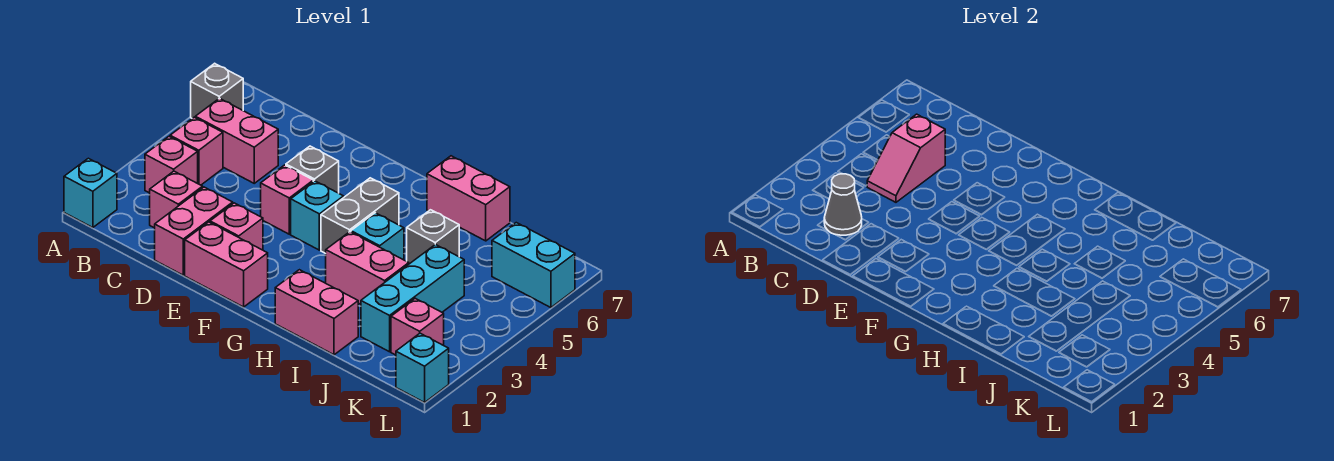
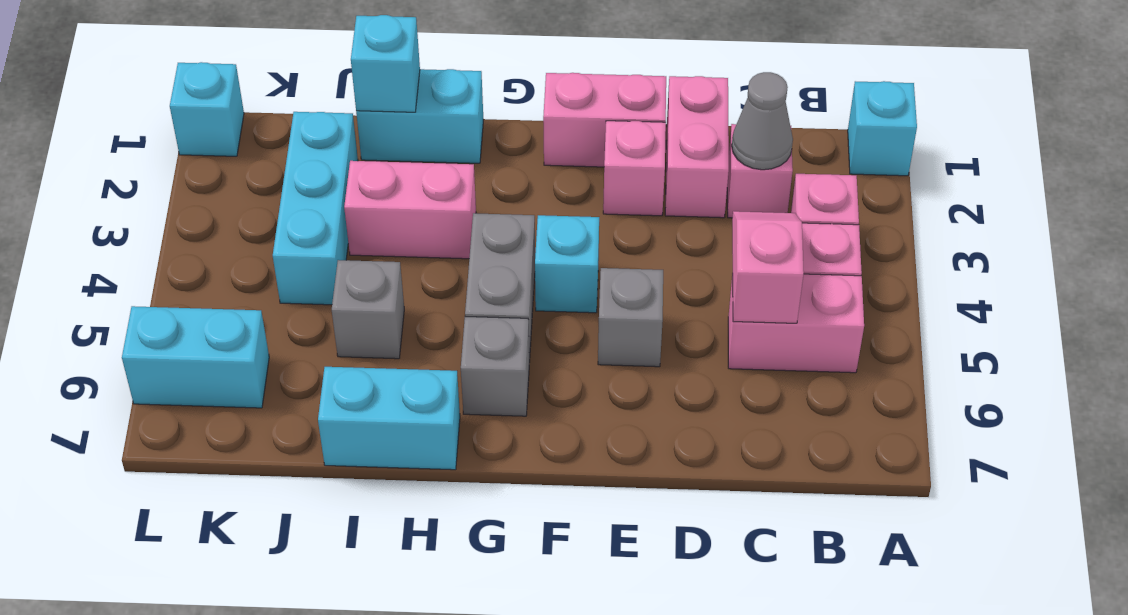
grey brick A6 level 1 -> grey brick G6 level 1
pink brick E4 level 1 -> none
pink brick H1:I1 level 1 -> cyan brick H1:I1 level 1
cyan brick H4 level 1 -> cyan brick I1 level 2
pink brick H7:I7 level 1 -> cyan brick H7:I7 level 1
pink brick K2 level 1 -> none

